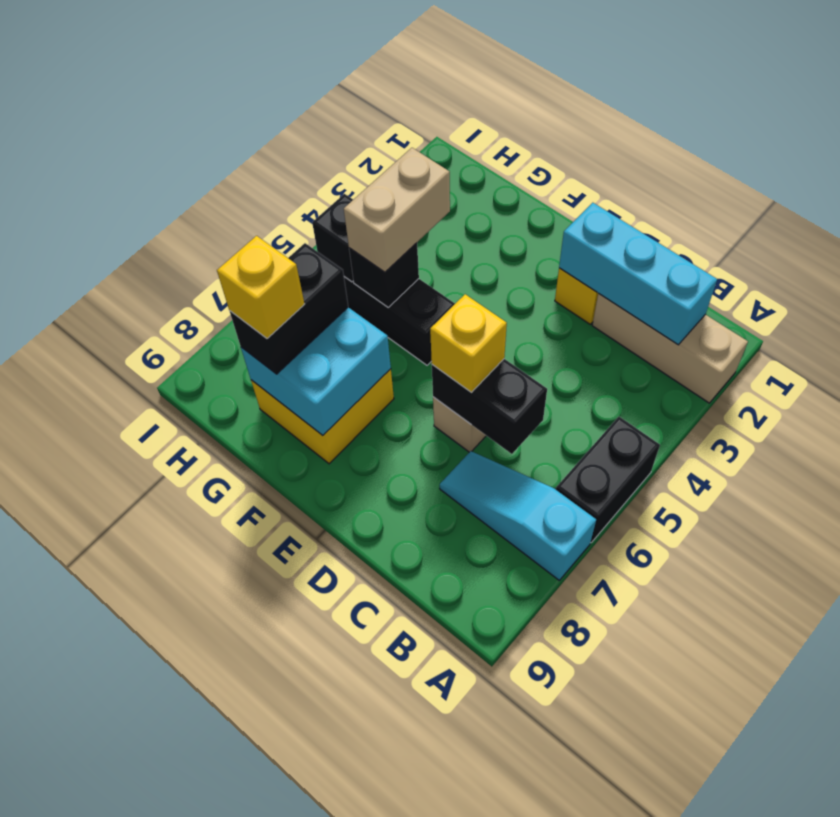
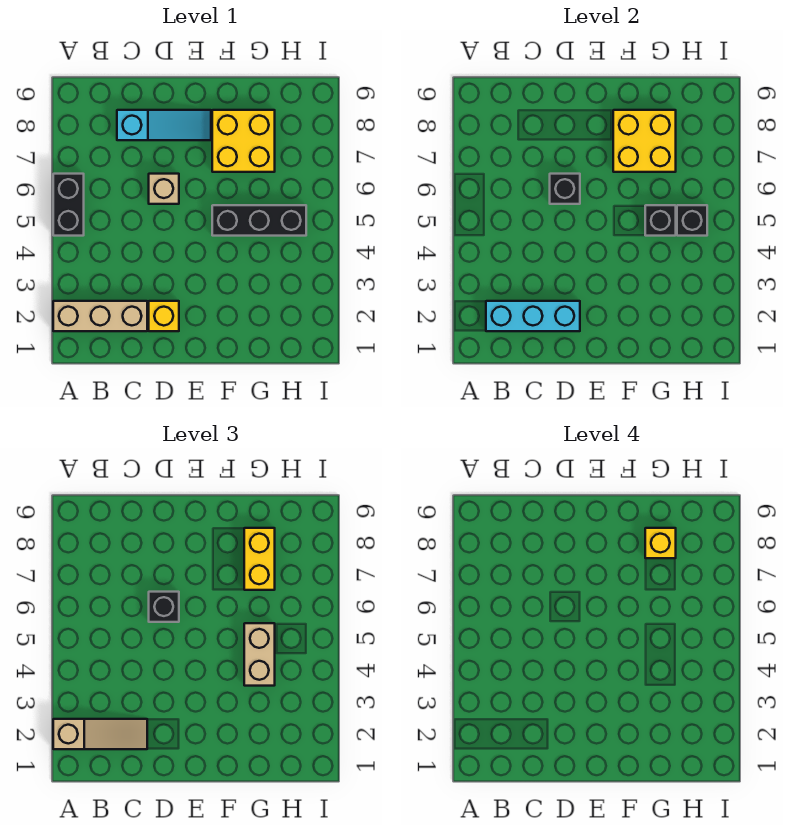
none -> tan slope A2:C2 level 3 top A
cyan slope A7:C7 level 1 top A -> cyan slope C8:E8 level 1 top C
black brick C6:D6 level 2 -> black brick D6 level 2
yellow brick D6 level 3 -> black brick D6 level 3
cyan brick F7:G8 level 2 -> yellow brick F7:G8 level 2
black brick G7:G8 level 3 -> yellow brick G7:G8 level 3

